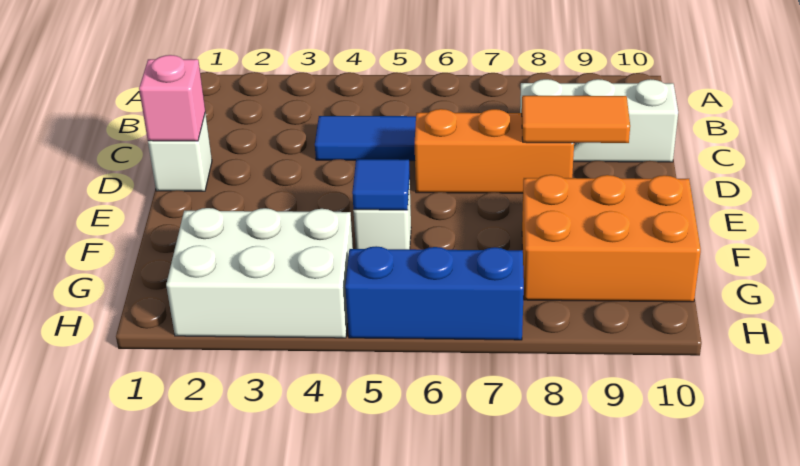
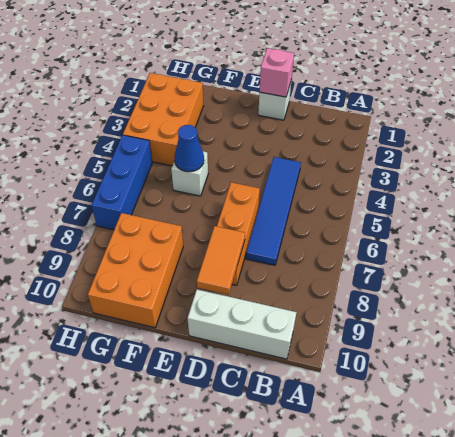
white brick C8:C10 level 1 -> white brick B10:D10 level 1
blue tile F5 level 2 -> blue cone F5 level 2
white brick G2:H4 level 1 -> orange brick G2:H4 level 1

